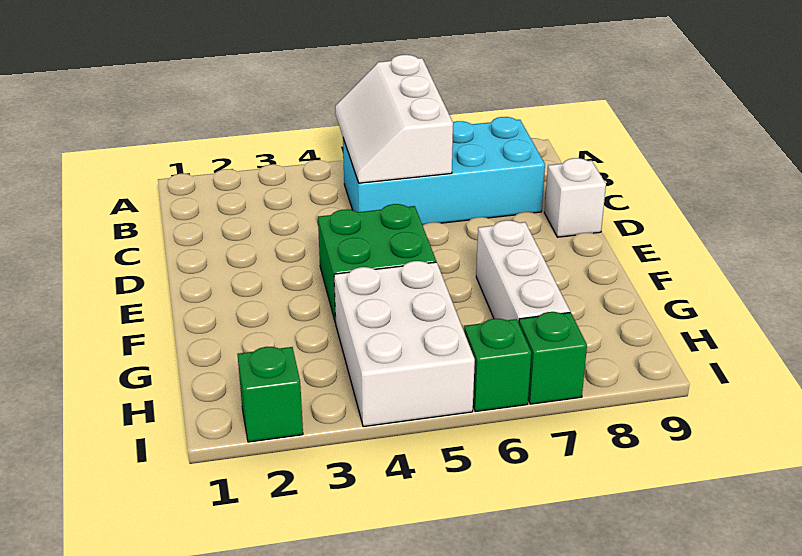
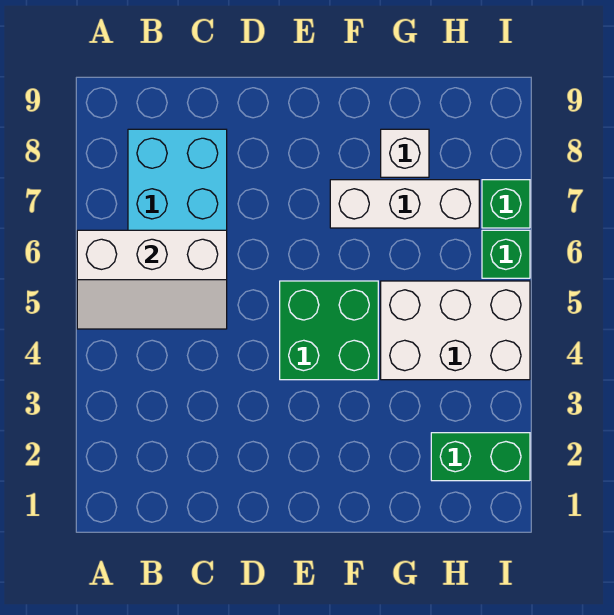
white brick D9 level 1 -> white brick G8 level 1
green brick I2 level 1 -> green brick H2:I2 level 1

